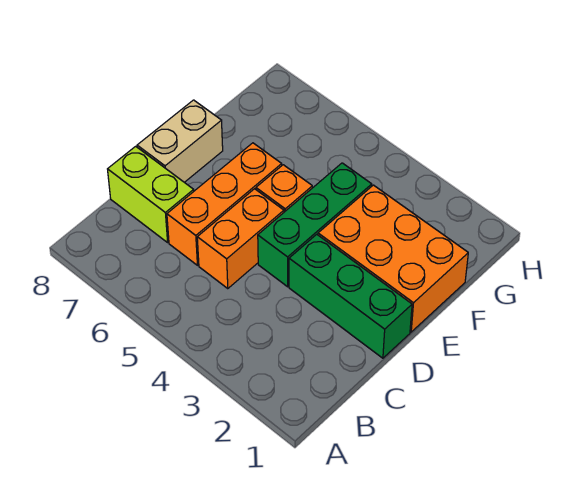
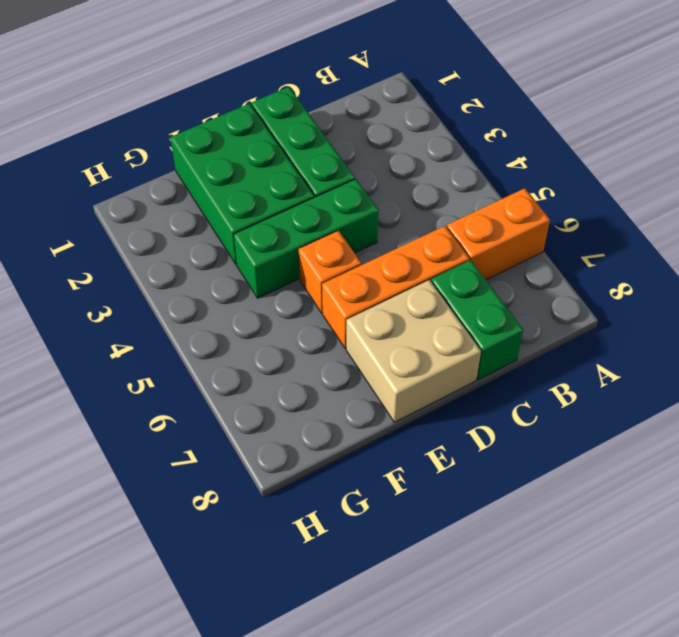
orange brick C5:D5 level 1 -> orange brick A6:B6 level 1
lime brick C7:C8 level 1 -> green brick C7:C8 level 1
tan brick D8:E8 level 1 -> tan brick D7:E8 level 1
orange brick E1:F3 level 1 -> green brick E1:F3 level 1

